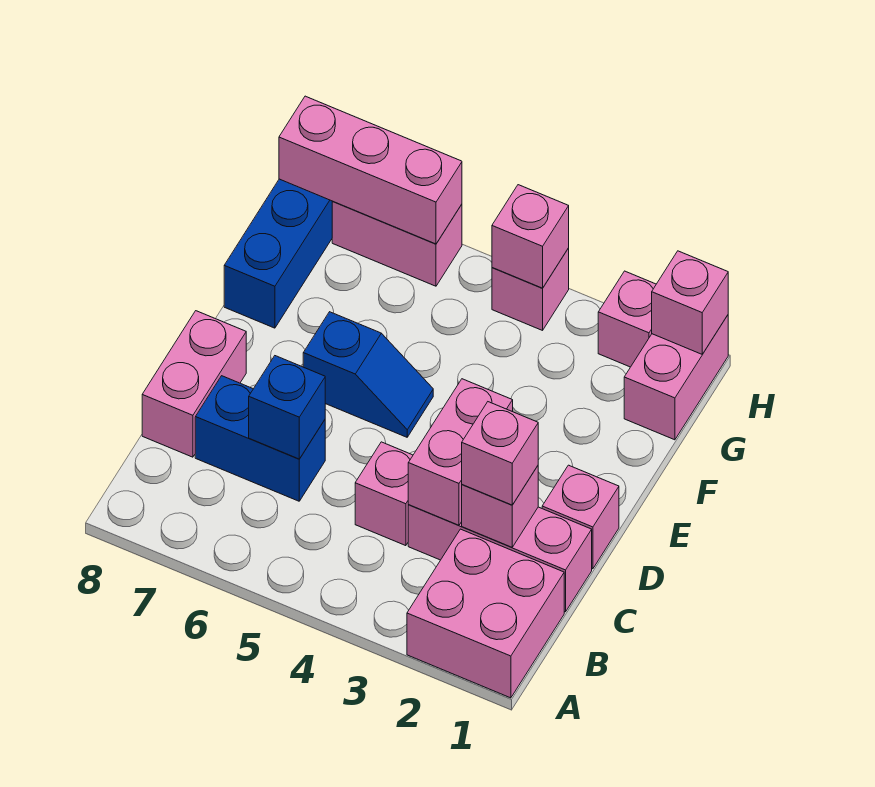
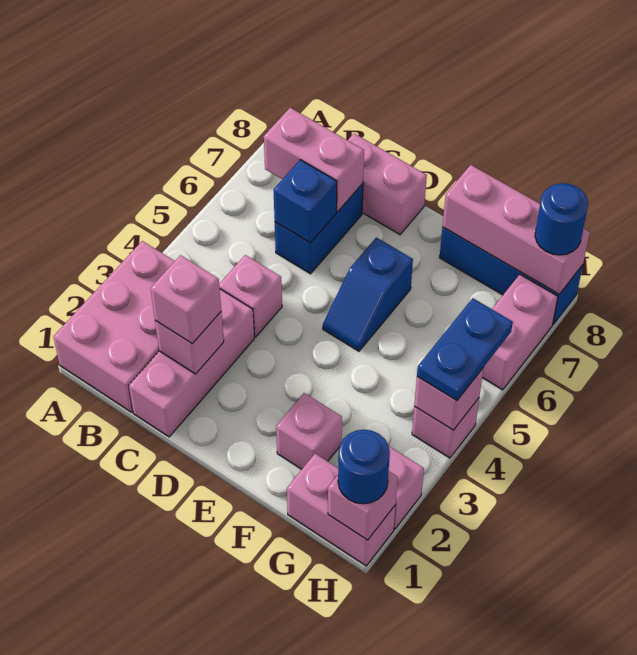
pink brick A1:B2 level 1 -> pink brick A1:B3 level 1
pink brick C3:D3 level 2 -> pink brick B7:C7 level 2
pink brick D1 level 1 -> pink brick F2 level 1
none -> blue round brick H1 level 3
none -> blue plate H4:H5 level 3
pink brick H6:H8 level 2 -> pink brick F8:H8 level 2
none -> blue round brick H8 level 3

